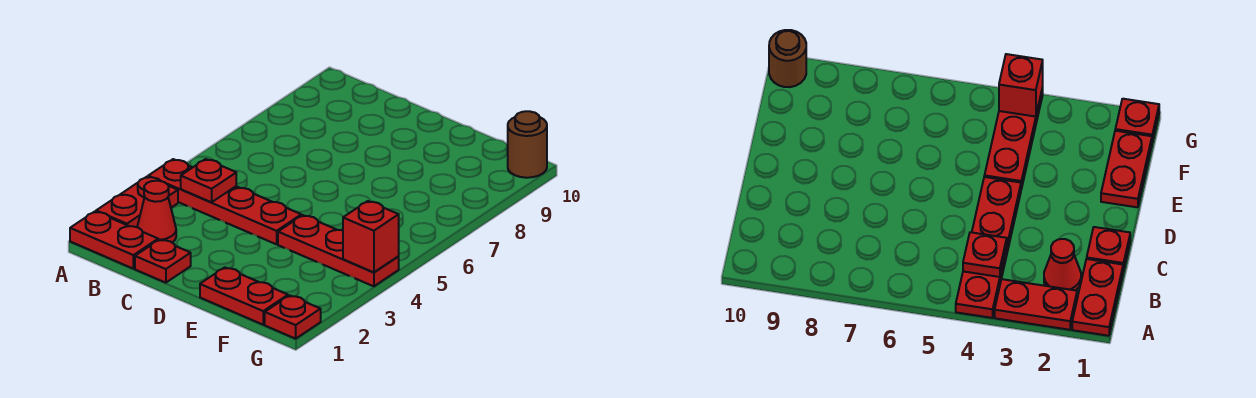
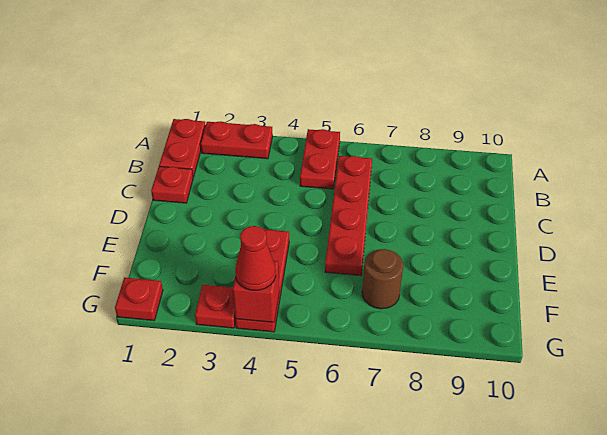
red plate A4:D4 level 1 -> red plate B6:E6 level 1
red cone B2 level 1 -> red cone G4 level 3
red plate B4 level 2 -> red plate G3 level 1
red plate E1:F1 level 1 -> red plate A5:B5 level 1
brown round brick G10 level 1 -> brown round brick F7 level 1

